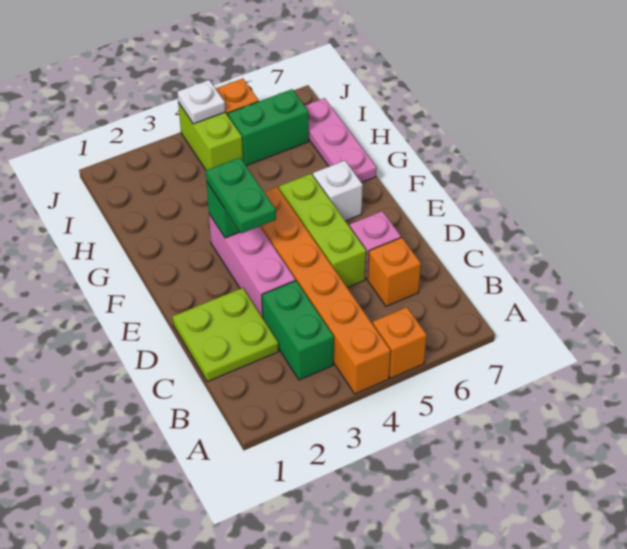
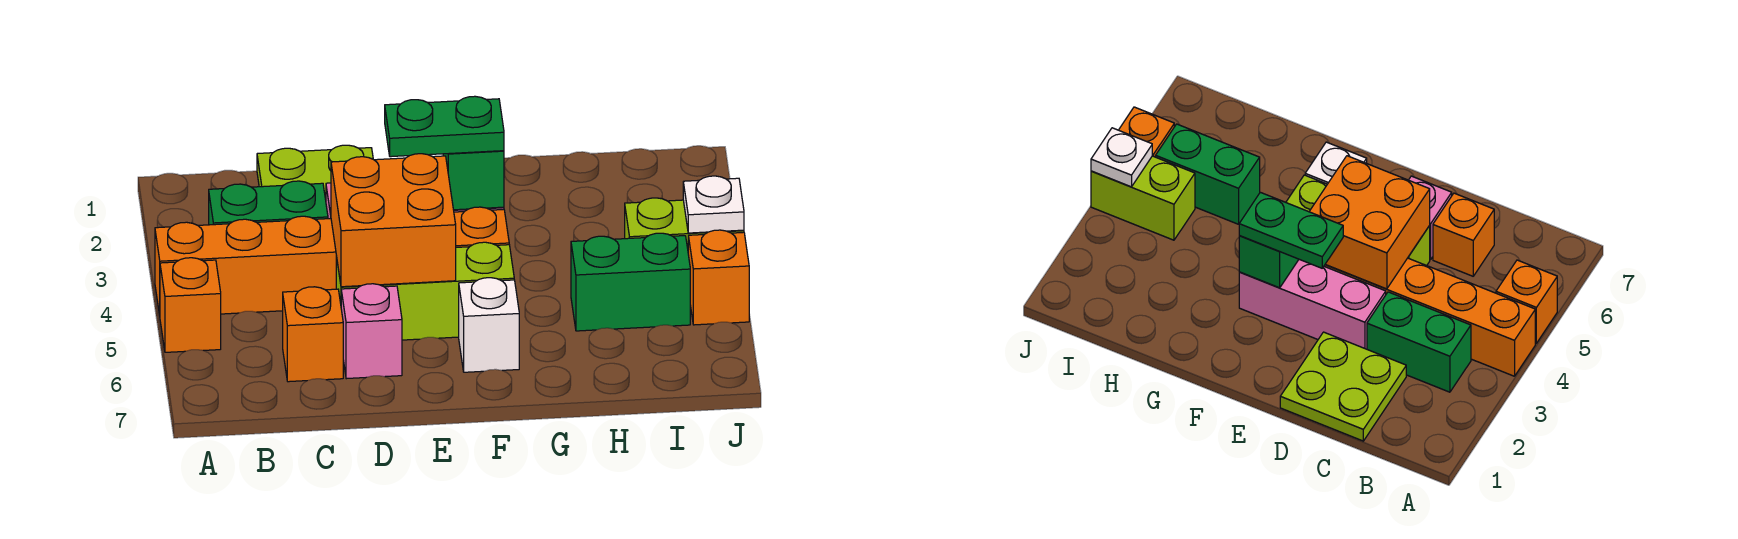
none -> orange brick D4:E5 level 2
pink plate G7:I7 level 1 -> none
green brick I5:I6 level 1 -> green brick H5:I5 level 1

